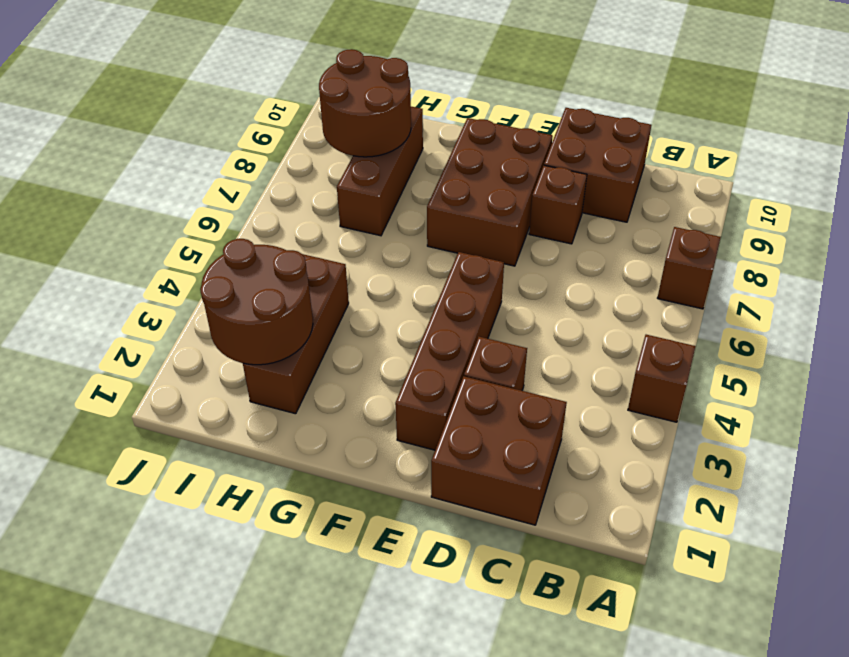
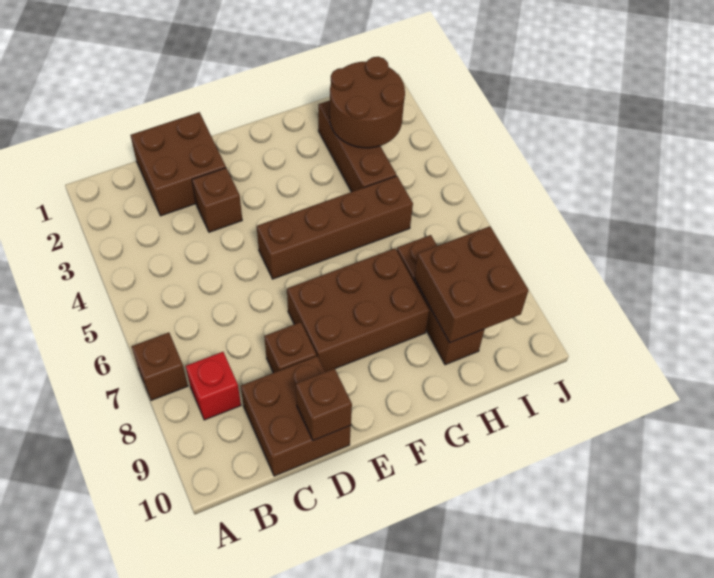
brown brick A4 level 1 -> brown brick D10 level 2
none -> red brick B8 level 1
brown brick E2:E5 level 1 -> brown brick E5:H5 level 1
brown brick E7:F9 level 1 -> brown brick E7:G8 level 1
brown round brick H8:I9 level 2 -> brown brick H8:I9 level 2

